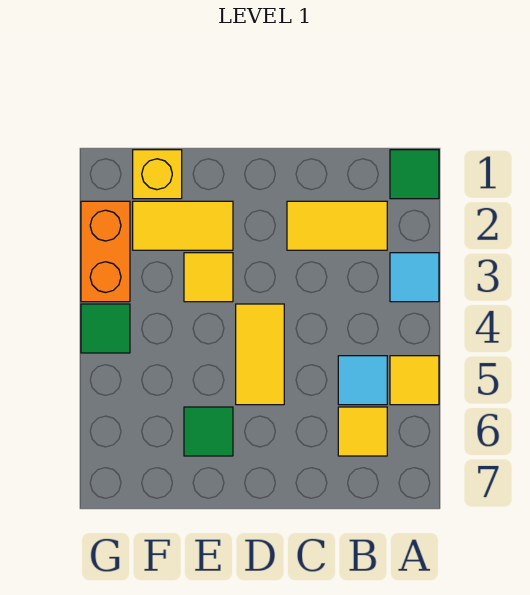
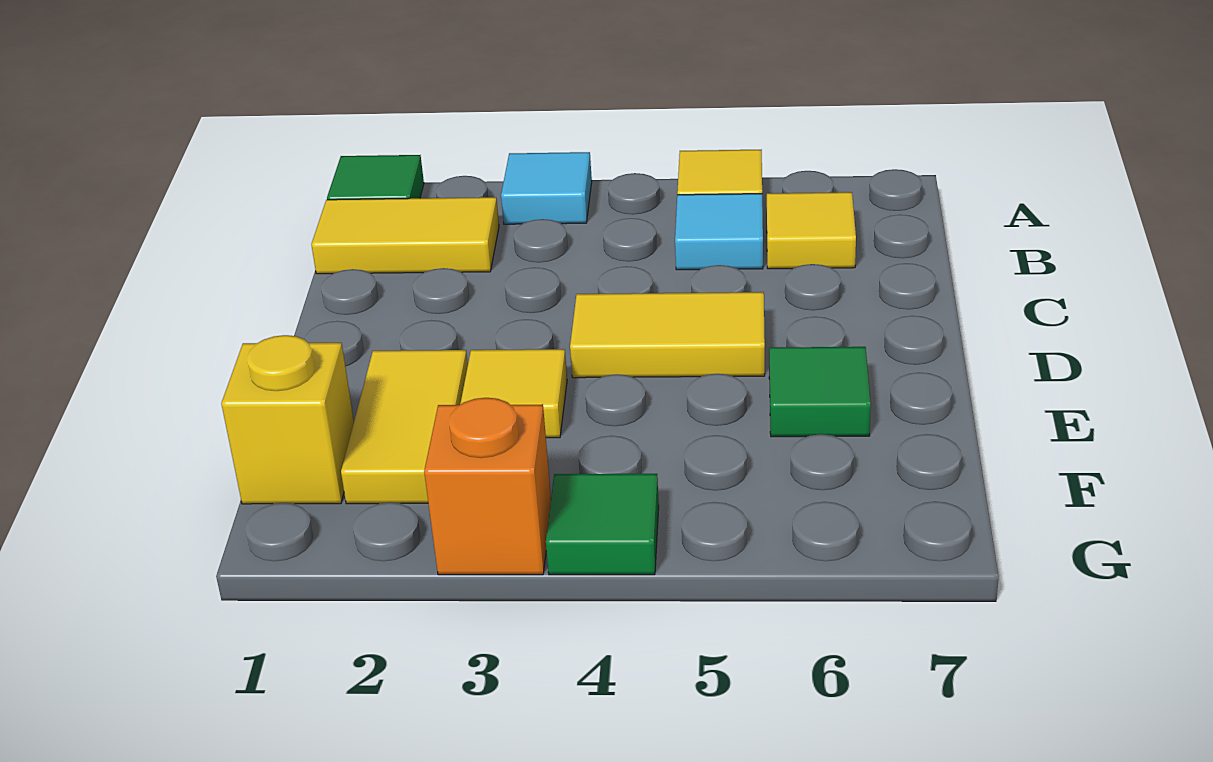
yellow tile B2:C2 level 1 -> yellow tile B1:B2 level 1
orange brick G2:G3 level 1 -> orange brick G3 level 1

